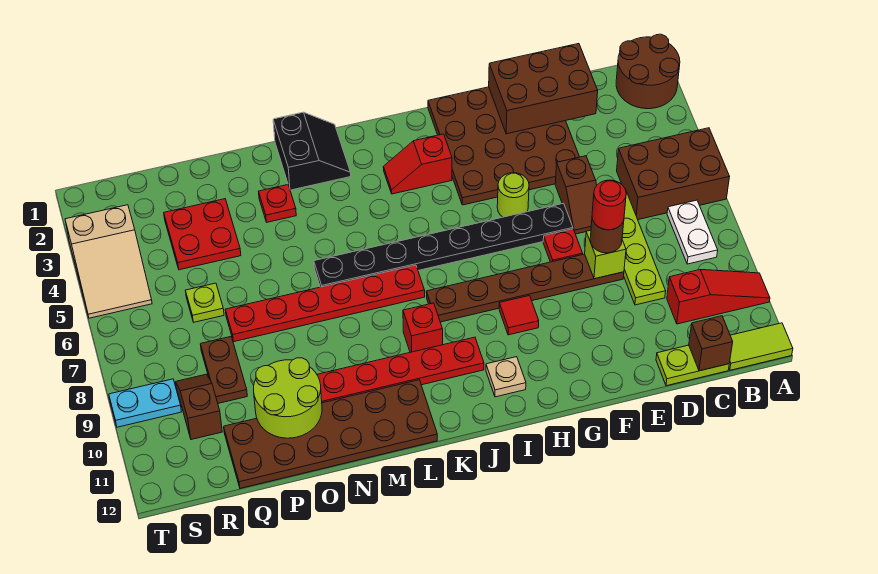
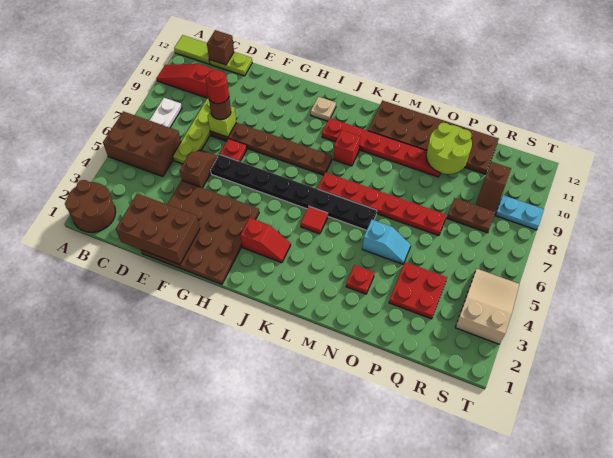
lime round brick G5 level 1 -> none
red tile H9 level 1 -> red tile K5 level 1
black slope L1:M2 level 1 top M -> none
none -> cyan slope N5:O5 level 1 top N
lime plate Q6 level 1 -> none
brown plate Q8:Q9 level 1 -> brown plate Q8:R8 level 1

